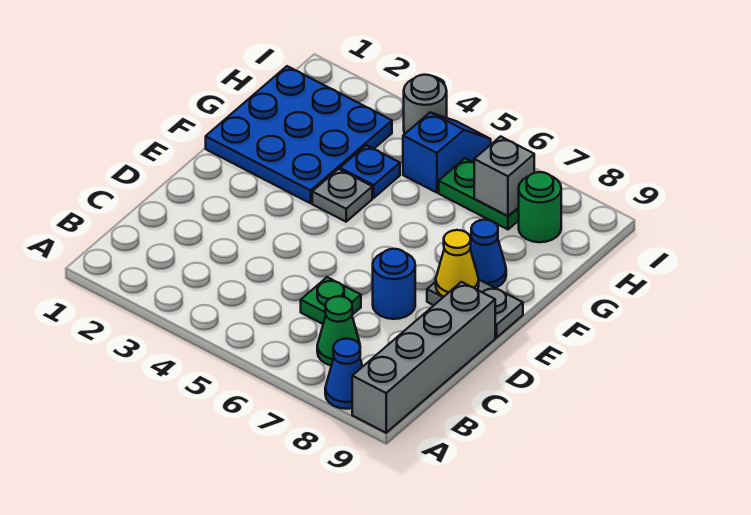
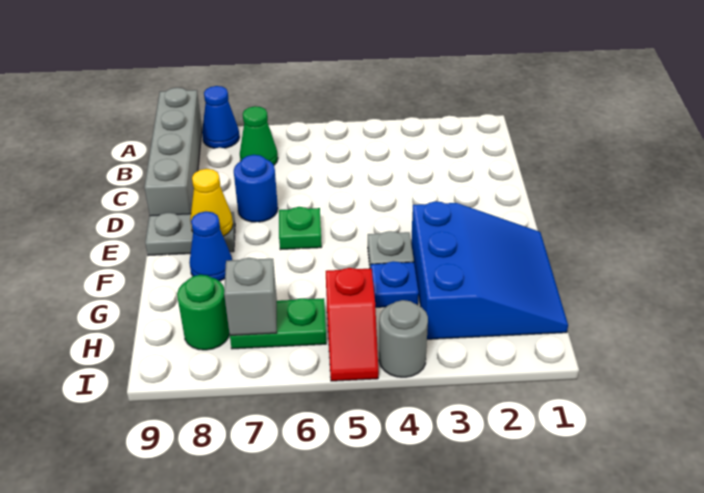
green plate C6 level 1 -> green plate E6 level 1
blue plate F1:H3 level 1 -> blue slope F1:H3 level 1 top 3
blue slope H5:I5 level 1 top H -> red slope H5:I5 level 1 top H

